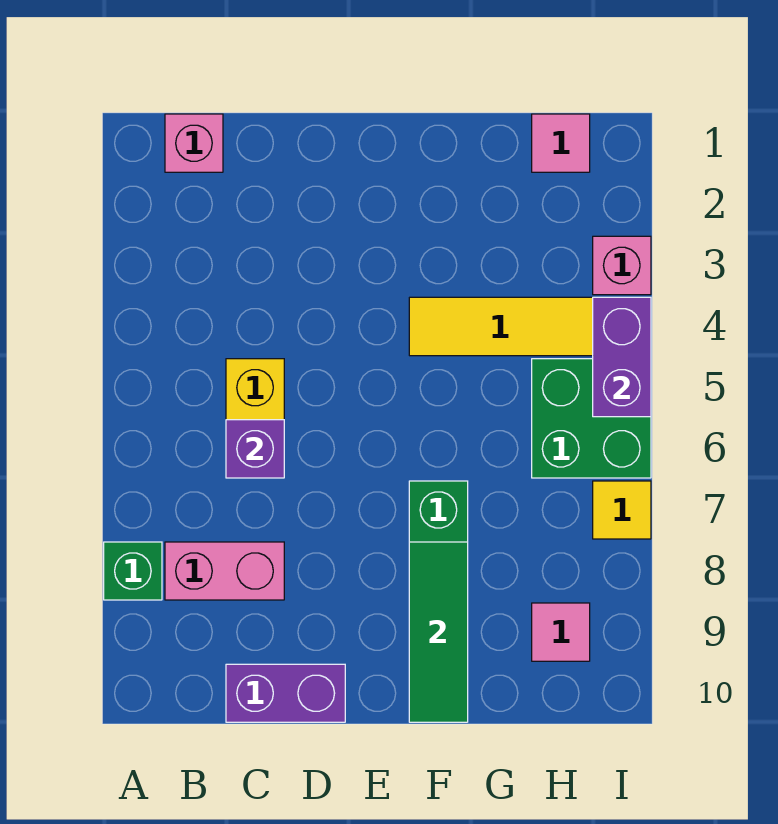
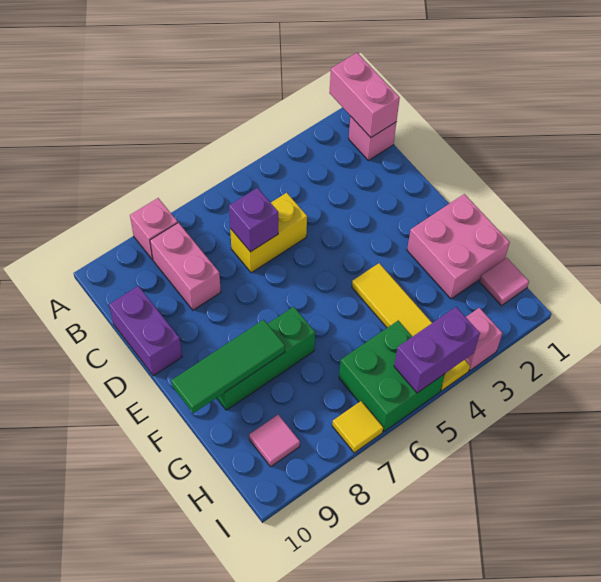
none -> pink brick A1:B1 level 2
green brick A8 level 1 -> pink brick A8 level 1
none -> pink brick F1:G2 level 1

